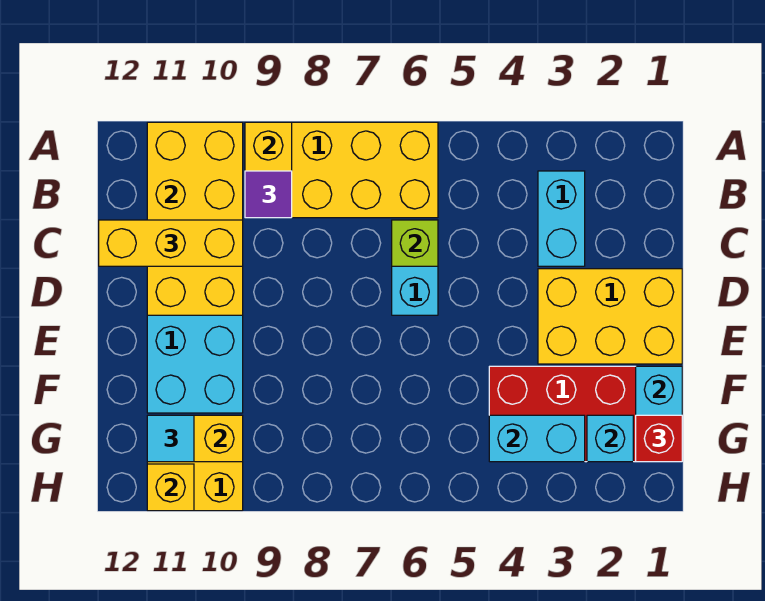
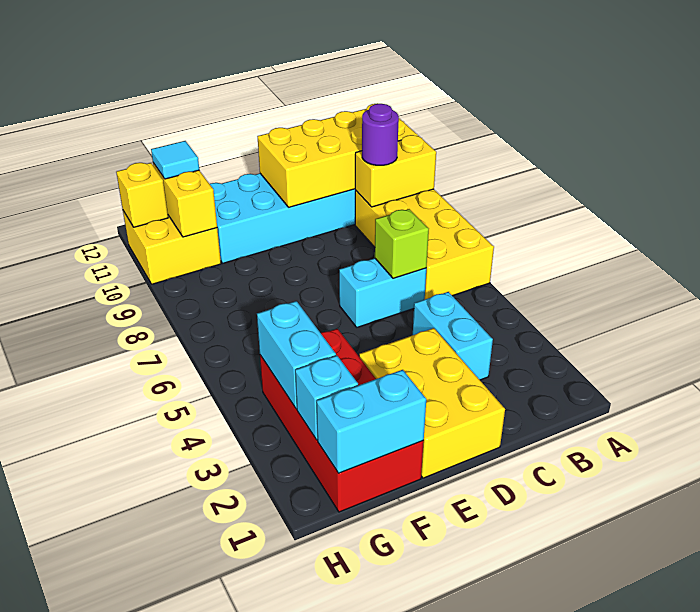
cyan brick B3:C3 level 1 -> cyan brick C3:C4 level 1
purple tile B9 level 3 -> purple round brick B9 level 3
yellow brick C10:C12 level 3 -> none
red brick G1 level 3 -> none

